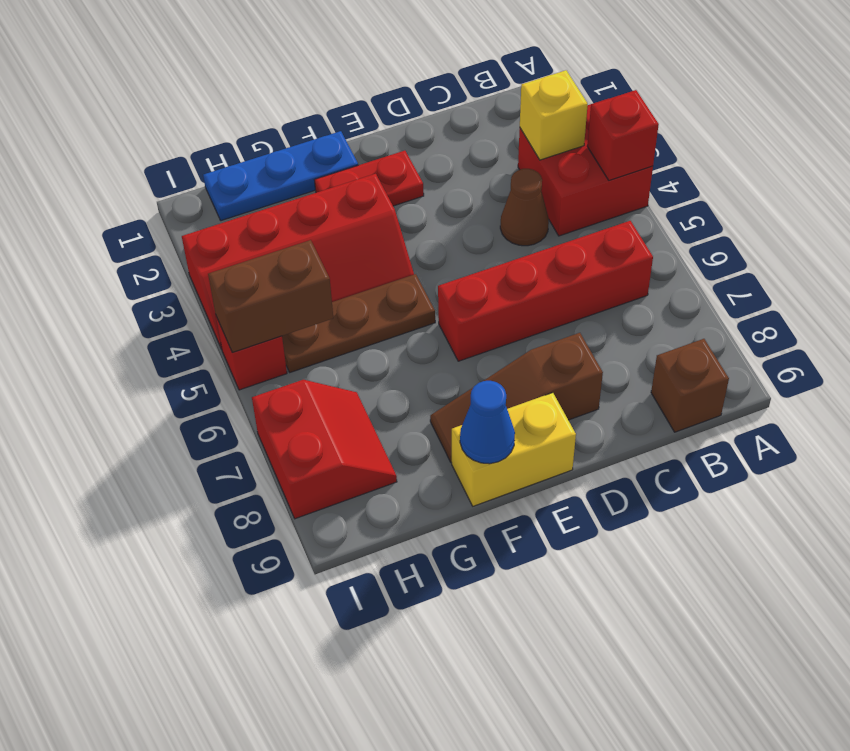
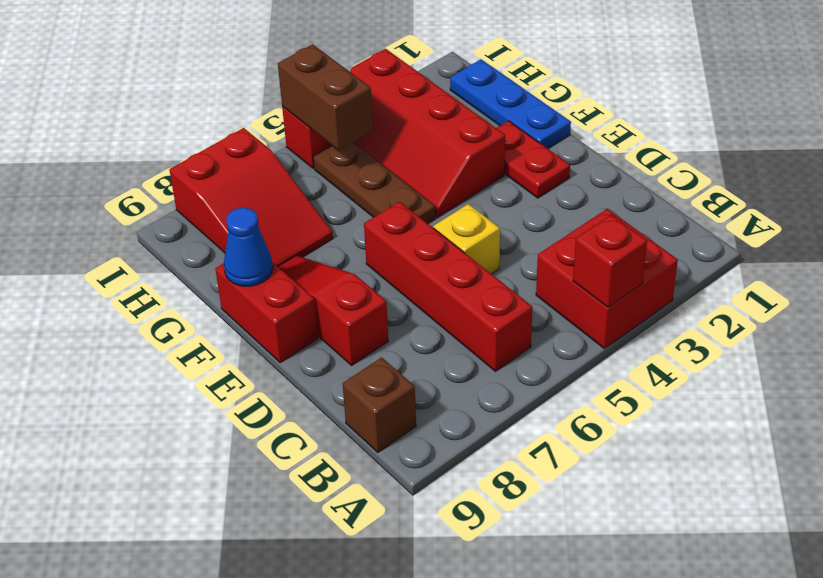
yellow brick B3 level 2 -> yellow brick D5 level 1
brown cone C4 level 1 -> none
brown slope D8:F8 level 1 top D -> red slope D8:F8 level 1 top D
yellow brick E9:F9 level 1 -> red brick E9:F9 level 1
red slope H7:I8 level 1 top I -> red slope G7:I8 level 1 top I

